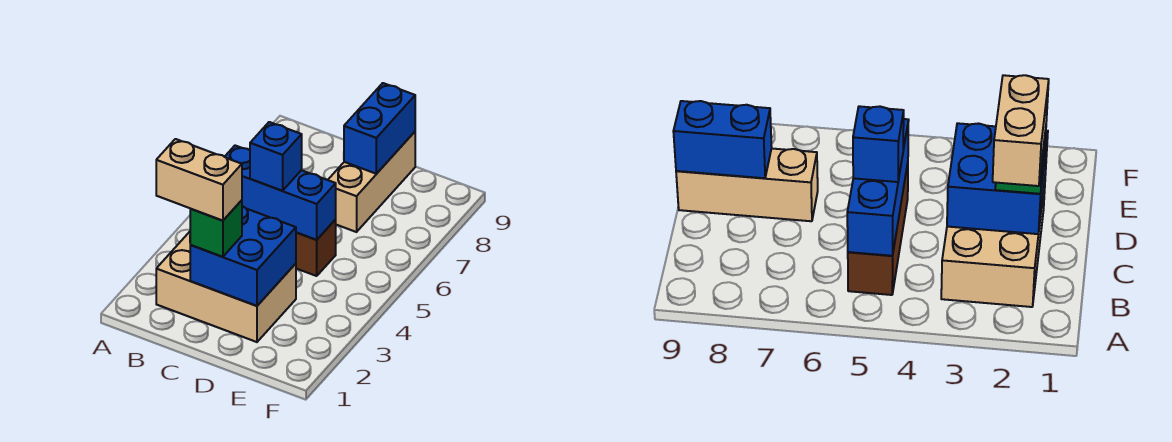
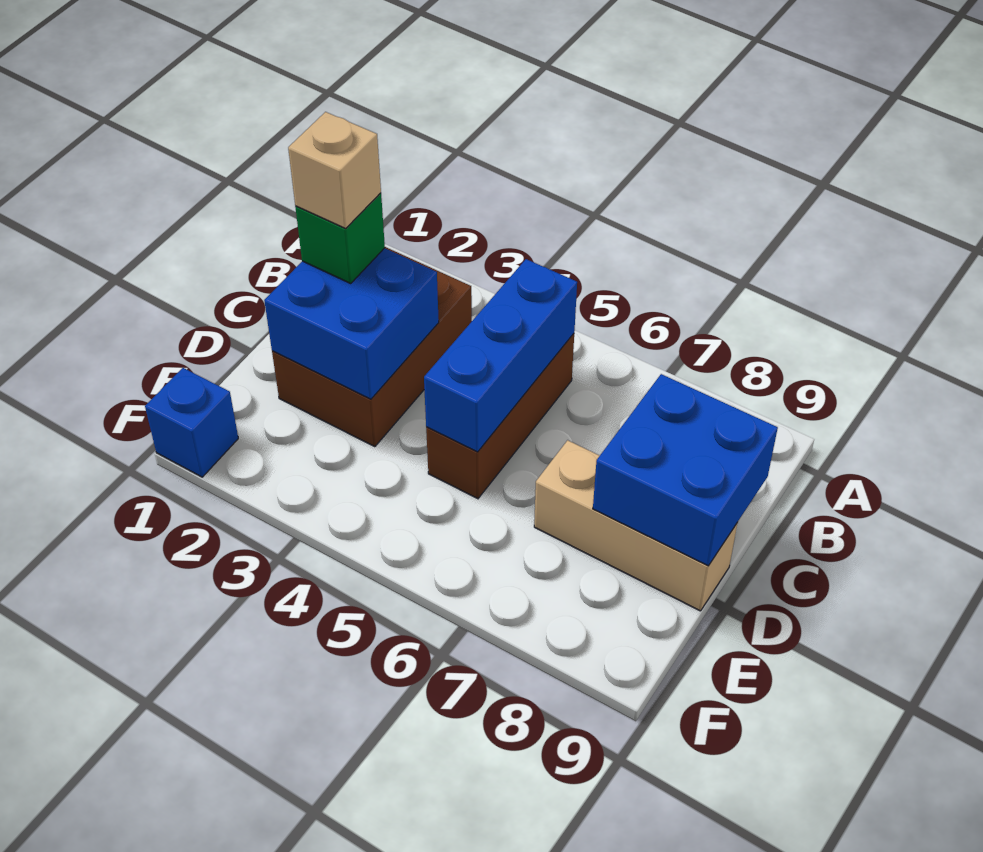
tan brick B2:D3 level 1 -> brown brick B2:D3 level 1
tan brick B2:C2 level 4 -> tan brick C2 level 4
blue brick C5 level 3 -> blue brick F1 level 1
blue brick D8:D9 level 2 -> blue brick C8:D9 level 2

